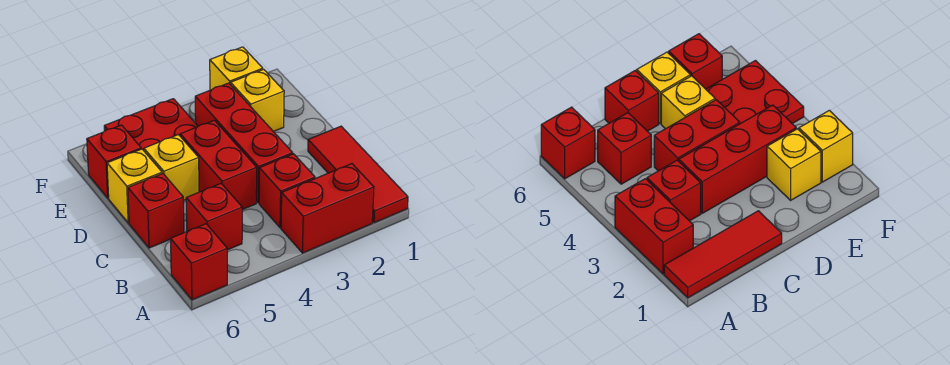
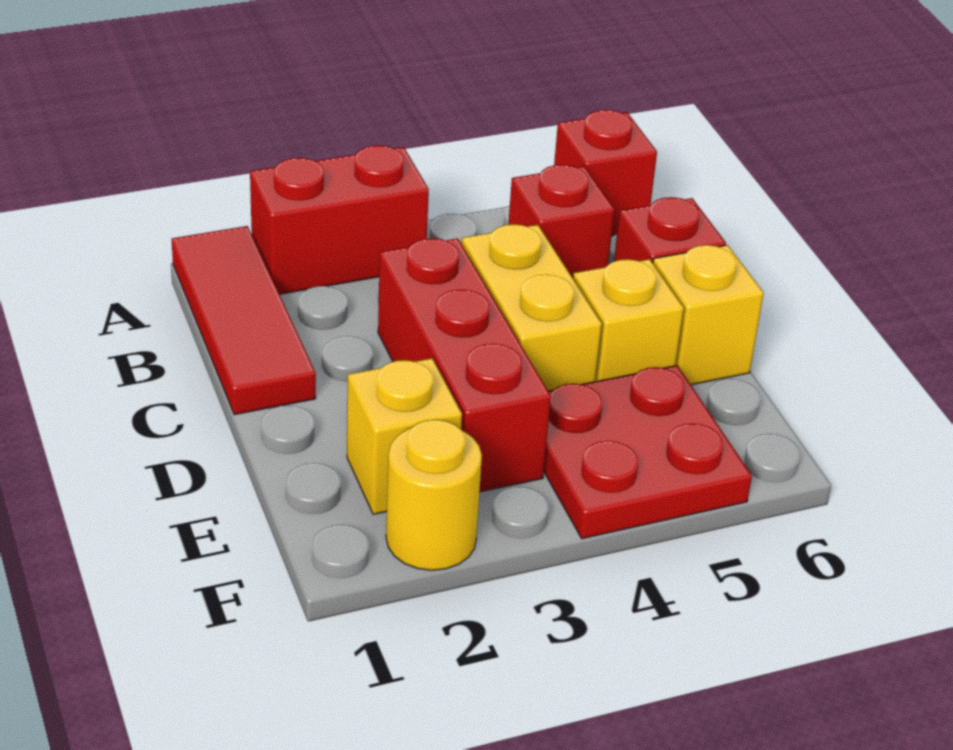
red brick B3 level 1 -> none
red brick C4:D4 level 1 -> yellow brick C4:D4 level 1
red brick E6 level 1 -> none
yellow brick F2 level 1 -> yellow round brick F2 level 1

